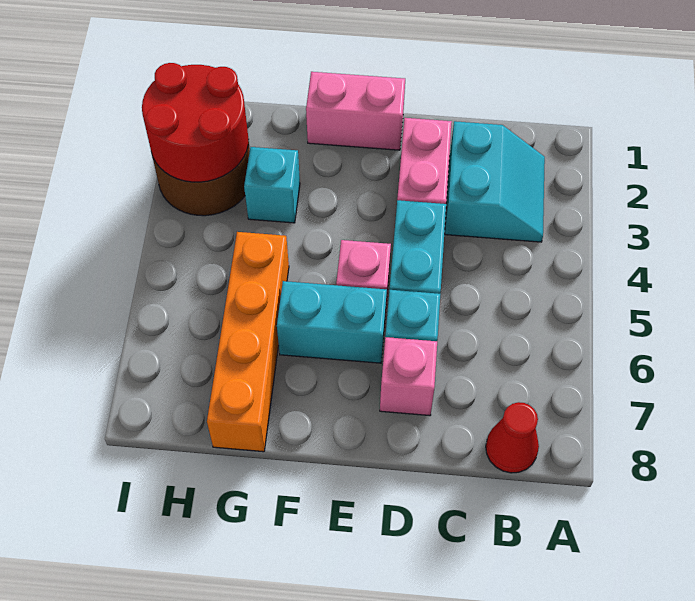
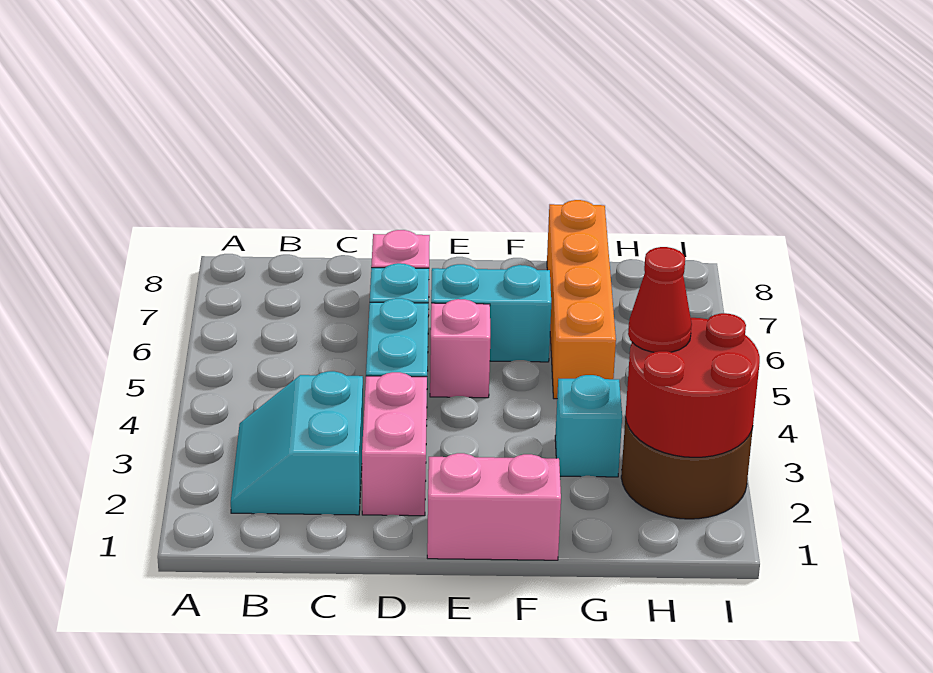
red cone B8 level 1 -> red cone H3 level 3

